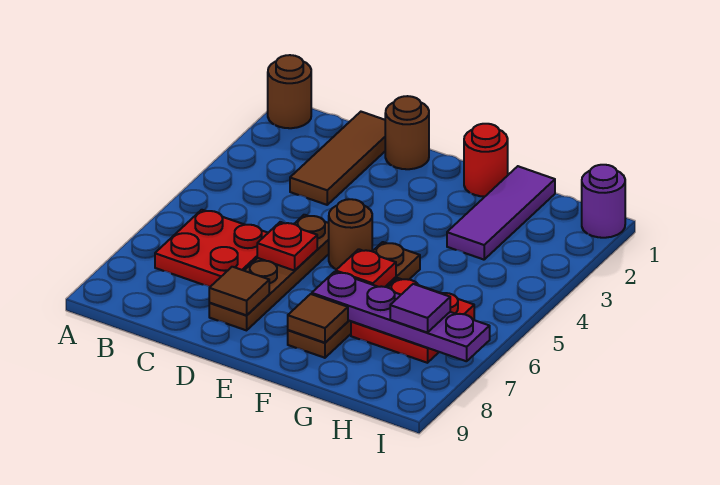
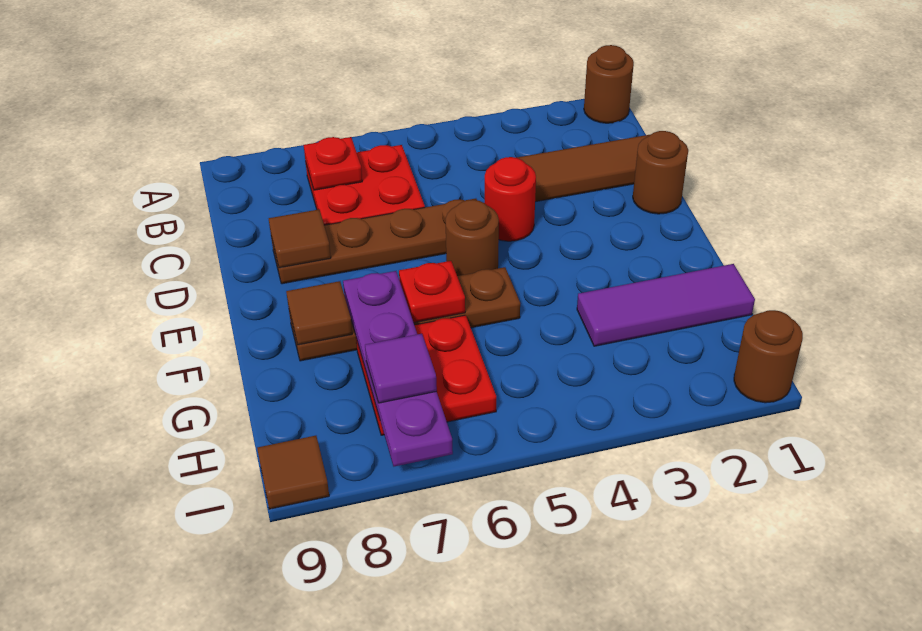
red plate D6 level 2 -> red plate B7 level 2
red round brick F1 level 1 -> red round brick D4 level 1
purple round brick I1 level 1 -> brown round brick I1 level 1
none -> brown tile I9 level 1

